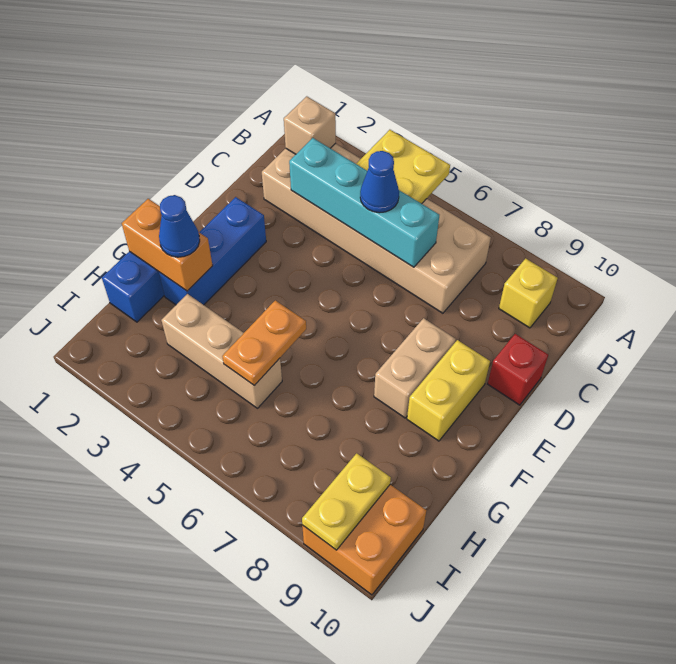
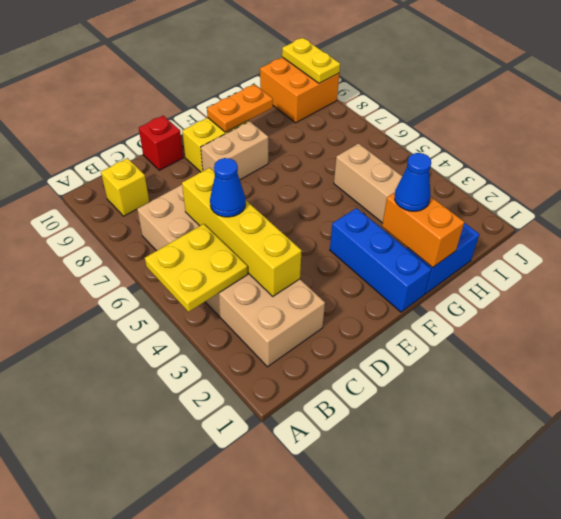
tan brick B2 level 2 -> none
cyan brick C3:C6 level 2 -> yellow brick C3:C6 level 2
blue brick E2:G2 level 1 -> blue brick F1:F3 level 1
orange plate G5:H5 level 2 -> orange plate F9:G9 level 2
yellow plate I9:J9 level 2 -> yellow plate J9:J10 level 2

